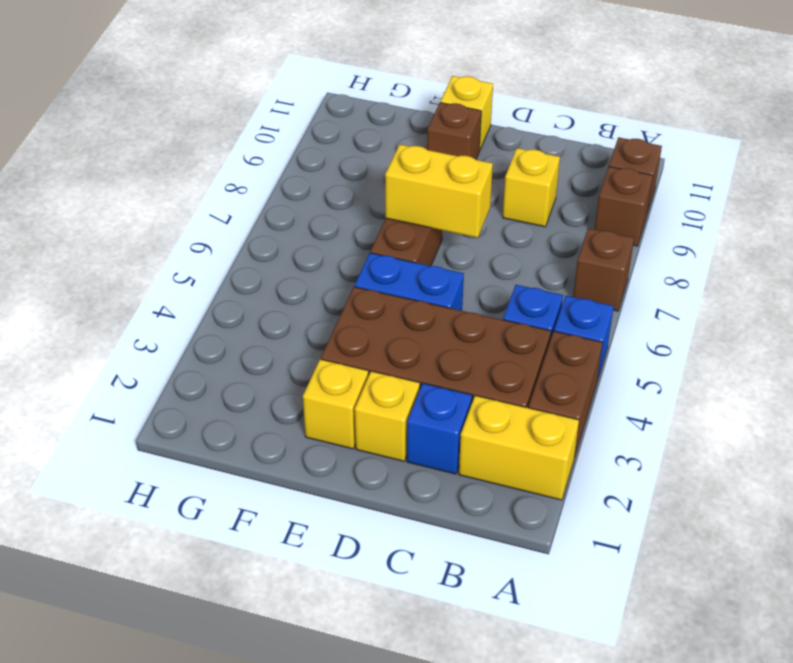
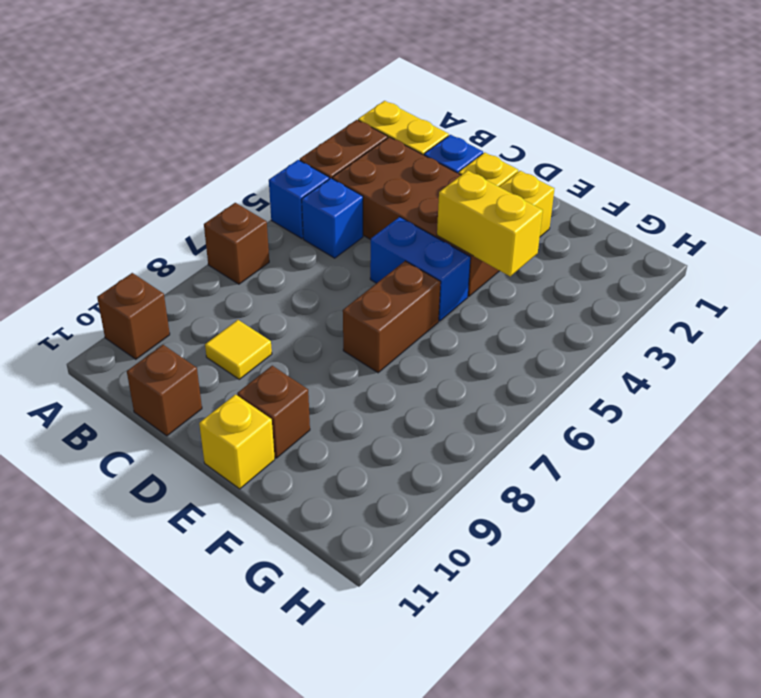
brown brick A9 level 1 -> brown brick C11 level 1
yellow brick C9 level 1 -> yellow tile C9 level 1
yellow brick D7:E7 level 2 -> yellow brick E4:F4 level 2

